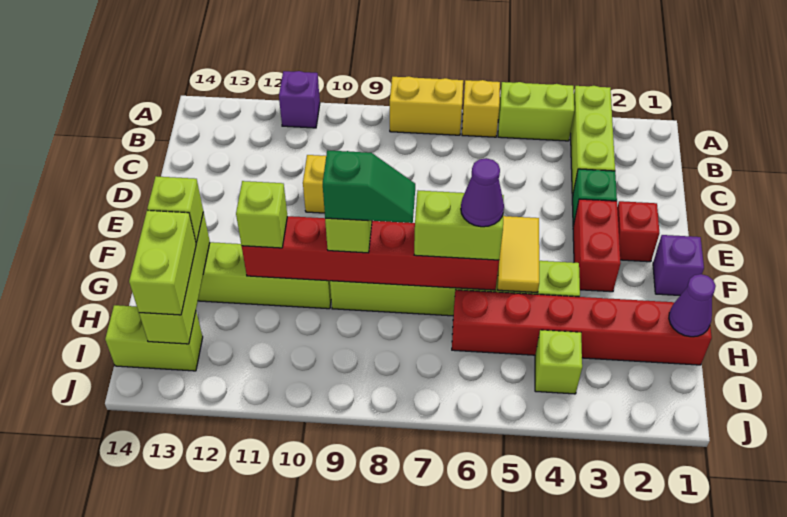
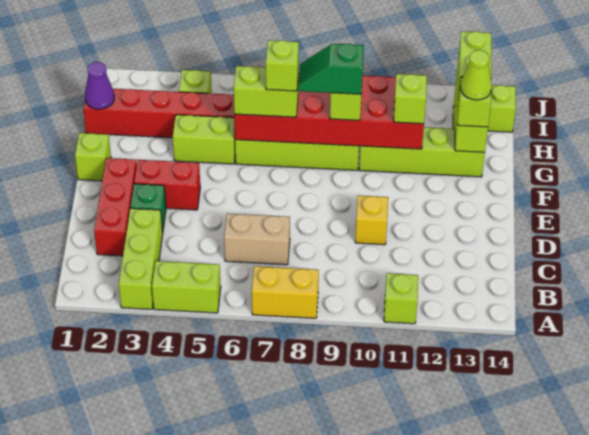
yellow brick A6 level 1 -> none
purple brick A11 level 1 -> lime brick A11 level 1
none -> tan brick C6:C7 level 1
red brick E2 level 1 -> red brick C2:E2 level 1
red brick E3:F3 level 1 -> red brick E3:E4 level 1
purple brick F1 level 1 -> lime brick F1 level 1
yellow tile F5:G5 level 2 -> none
red brick G6:G11 level 2 -> red brick G6:H11 level 2
purple cone G6 level 4 -> none
none -> lime brick G7 level 4
none -> lime cone G13 level 4

